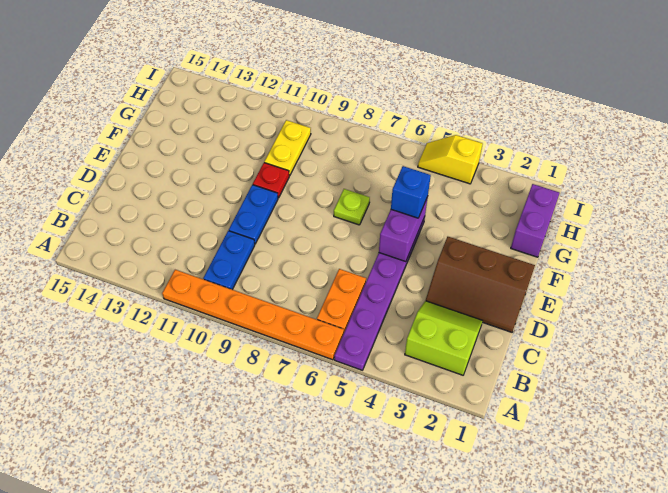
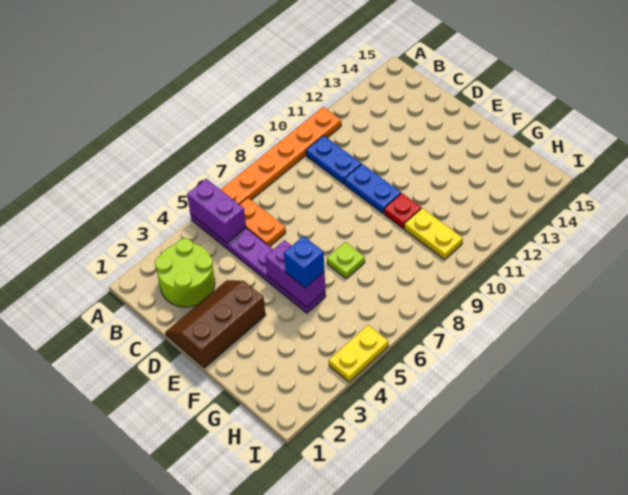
lime slope B2:C3 level 1 top B -> lime round brick B2:C3 level 1
purple brick G1:H1 level 1 -> purple brick A5:B5 level 2
yellow slope I4:I5 level 1 top 4 -> yellow plate I4:I5 level 1

